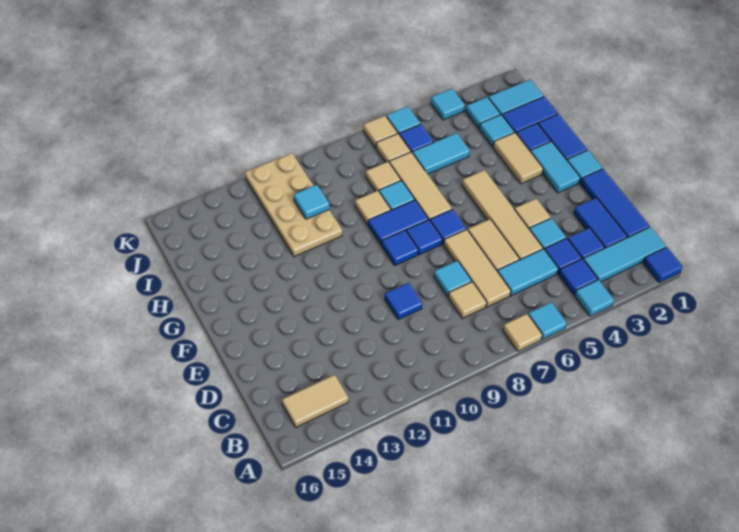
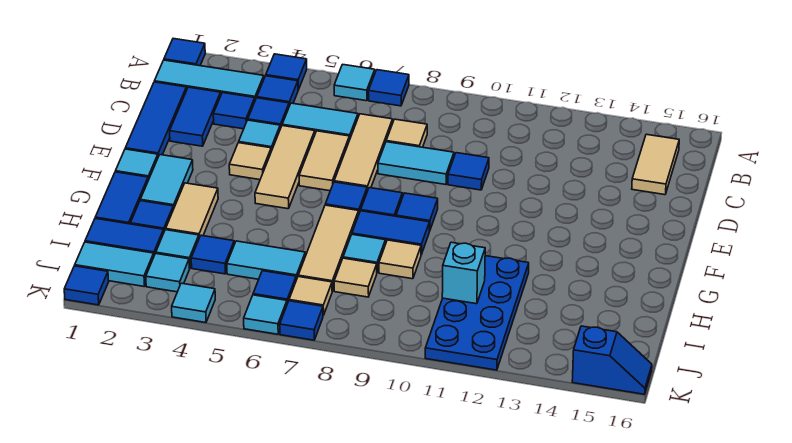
cyan tile A4 level 1 -> blue tile A4 level 1
tan tile A7 level 1 -> blue tile A7 level 1
tan tile B14:B15 level 1 -> tan tile B15:C15 level 1
tan tile D5:G5 level 1 -> tan tile D5:F5 level 1
cyan tile D8 level 1 -> cyan tile D8:D9 level 1
tan plate H11:K12 level 1 -> blue plate H11:K12 level 1
none -> blue tile I4 level 1
cyan tile I11 level 2 -> cyan brick I11 level 2
none -> blue tile K1 level 1
tan tile K7 level 1 -> blue tile K7 level 1
none -> blue slope K15:K16 level 1 top 15

